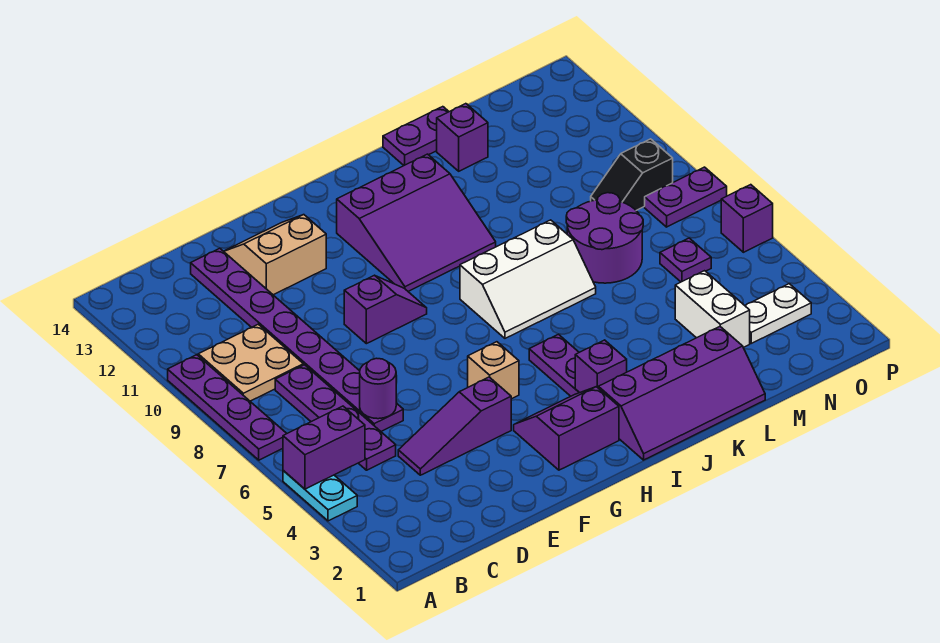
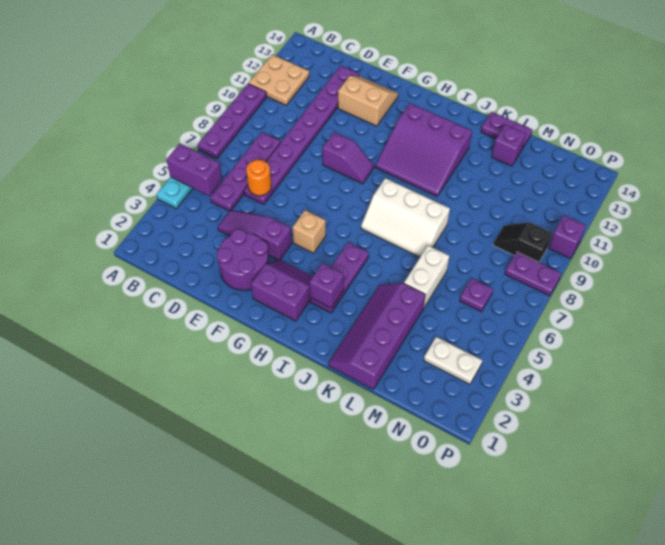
tan plate B9:C10 level 1 -> tan plate A11:B12 level 1
purple round brick D6 level 2 -> orange round brick D6 level 2
purple slope I1:L2 level 1 top 2 -> purple slope K1:L4 level 1 top L
purple round brick L7:M8 level 1 -> purple round brick E2:F3 level 1
white brick M3:M4 level 1 -> white brick L5:L6 level 1
purple brick P6 level 1 -> purple brick P10 level 1

